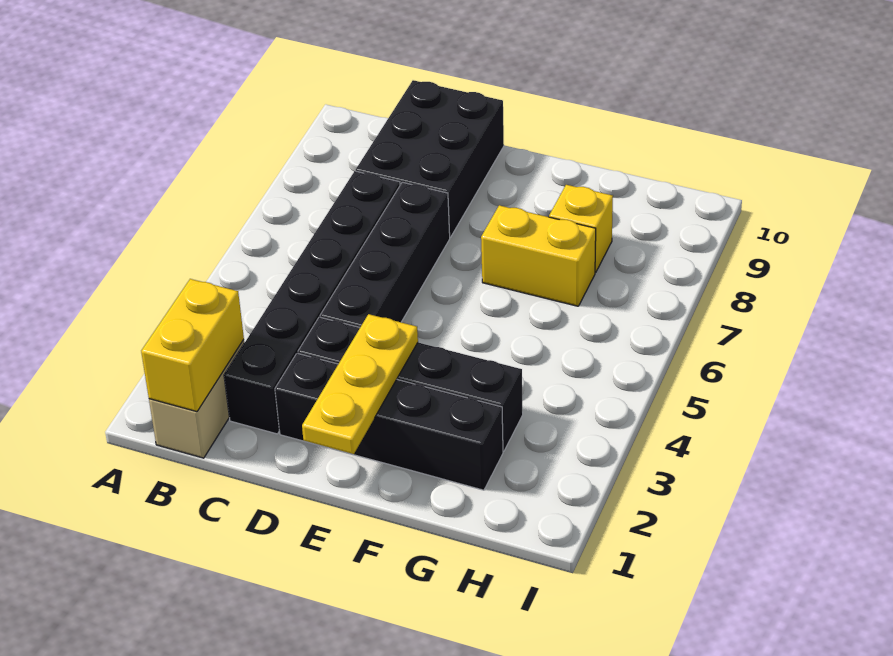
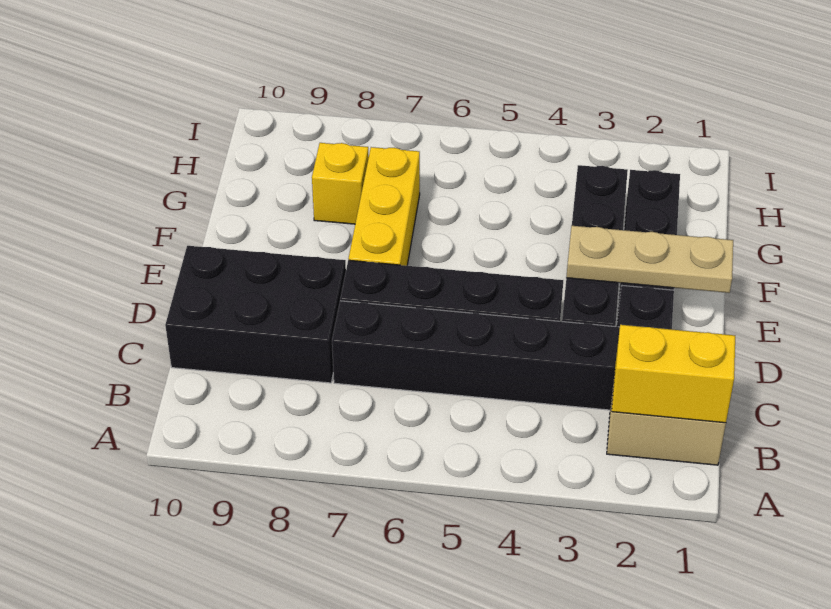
yellow plate E1:E3 level 2 -> tan plate E1:E3 level 2
yellow brick F7:G7 level 1 -> yellow brick E7:G7 level 1

